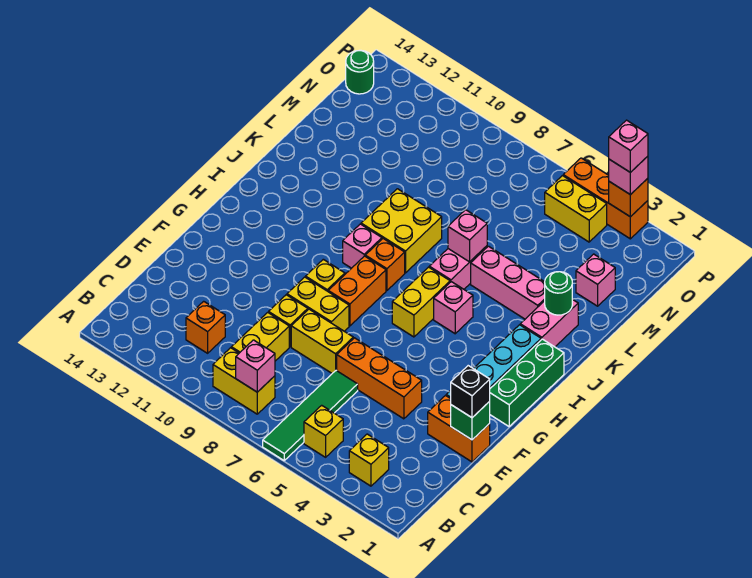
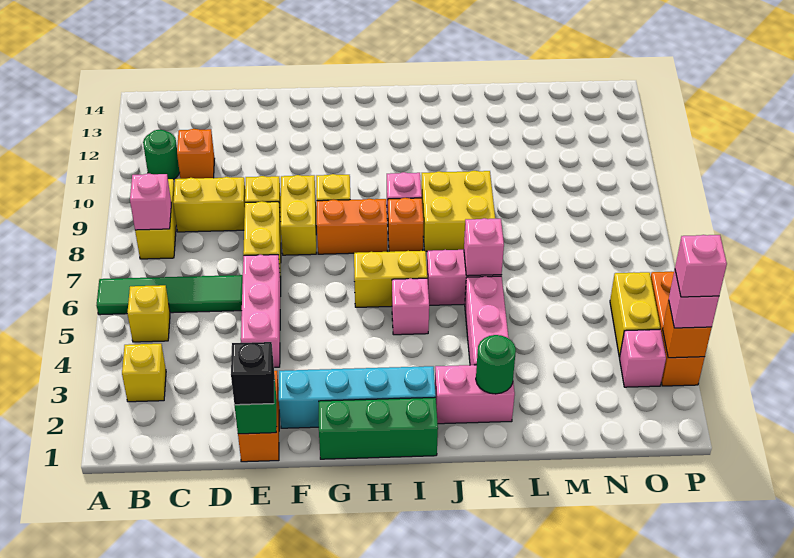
orange brick E4:E6 level 1 -> pink brick E4:E6 level 1
pink brick M2 level 1 -> pink brick O3 level 1
green round brick O14 level 1 -> green round brick B11 level 1

